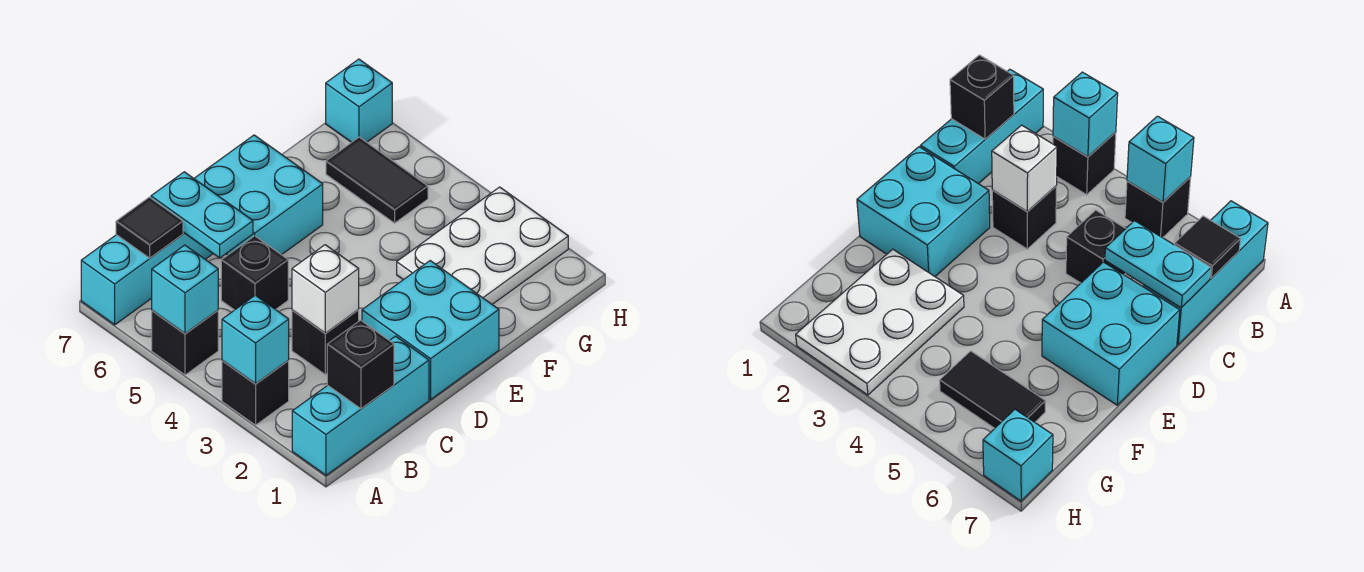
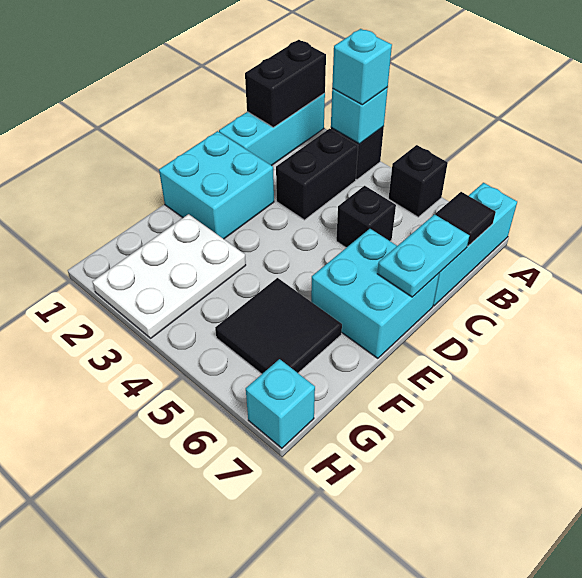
cyan brick A5 level 2 -> cyan brick A3 level 3
black brick B1 level 2 -> black brick A1:B1 level 2
black brick C3 level 1 -> black brick B3:C3 level 1
white brick C3 level 2 -> none
cyan plate C6:C7 level 2 -> cyan plate C7:D7 level 2
black tile G5:G6 level 1 -> black tile F5:G6 level 1

